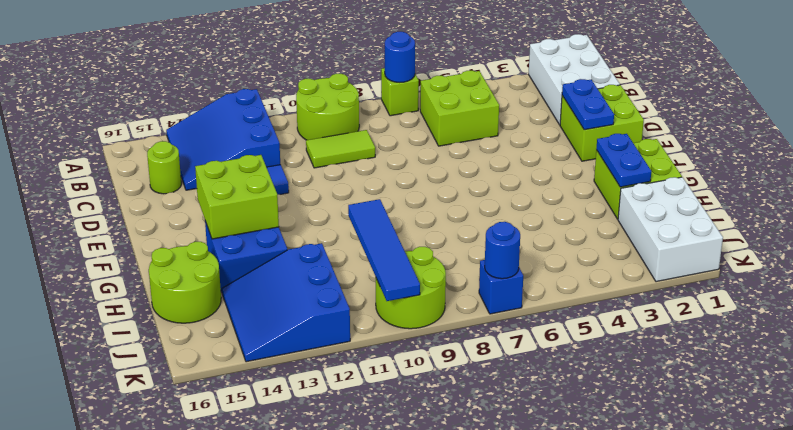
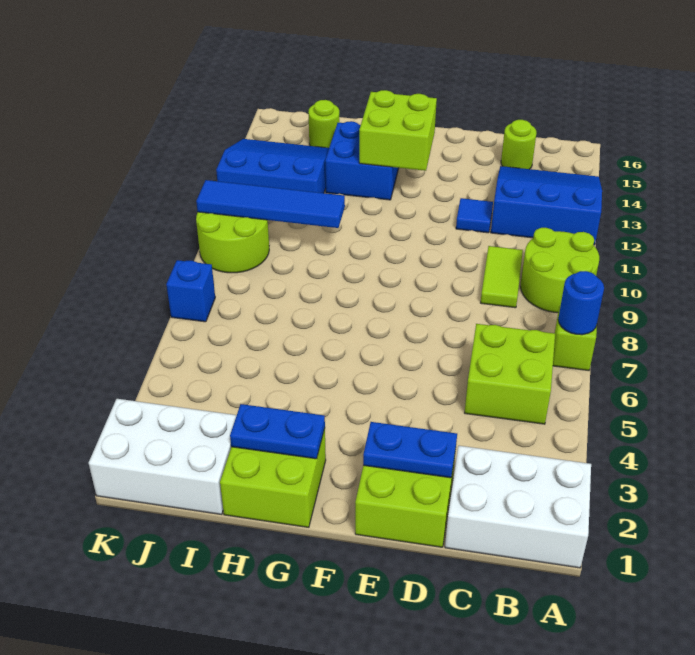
lime round brick H15:I16 level 1 -> lime round brick I15 level 1
blue round brick K7 level 2 -> none

